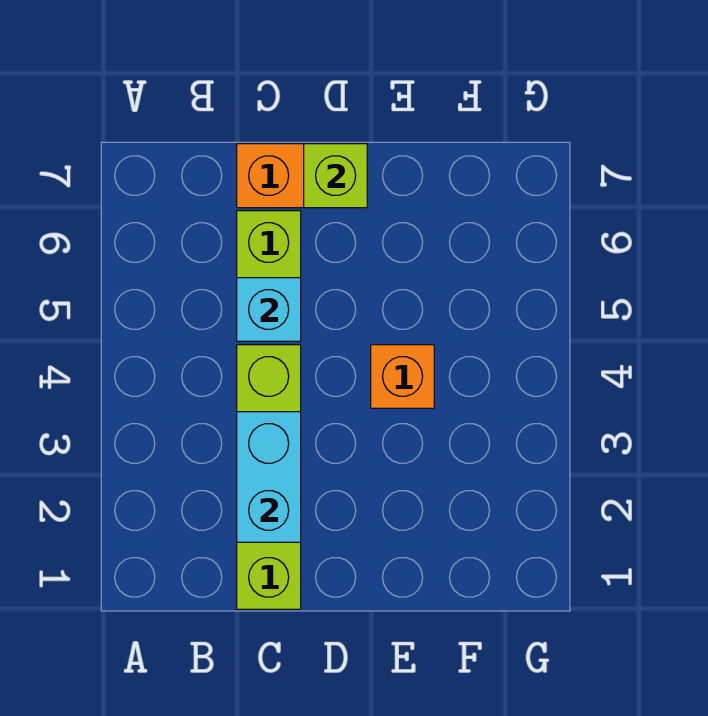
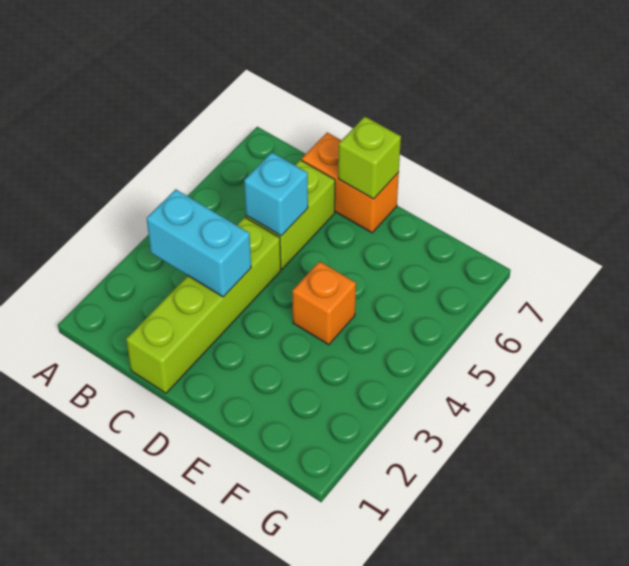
cyan brick C2:C3 level 2 -> cyan brick B3:C3 level 2

